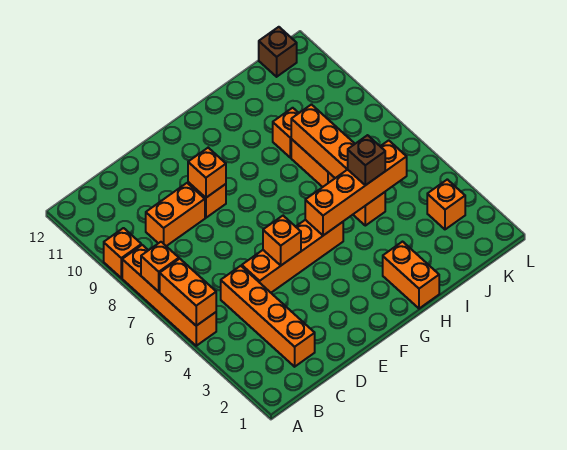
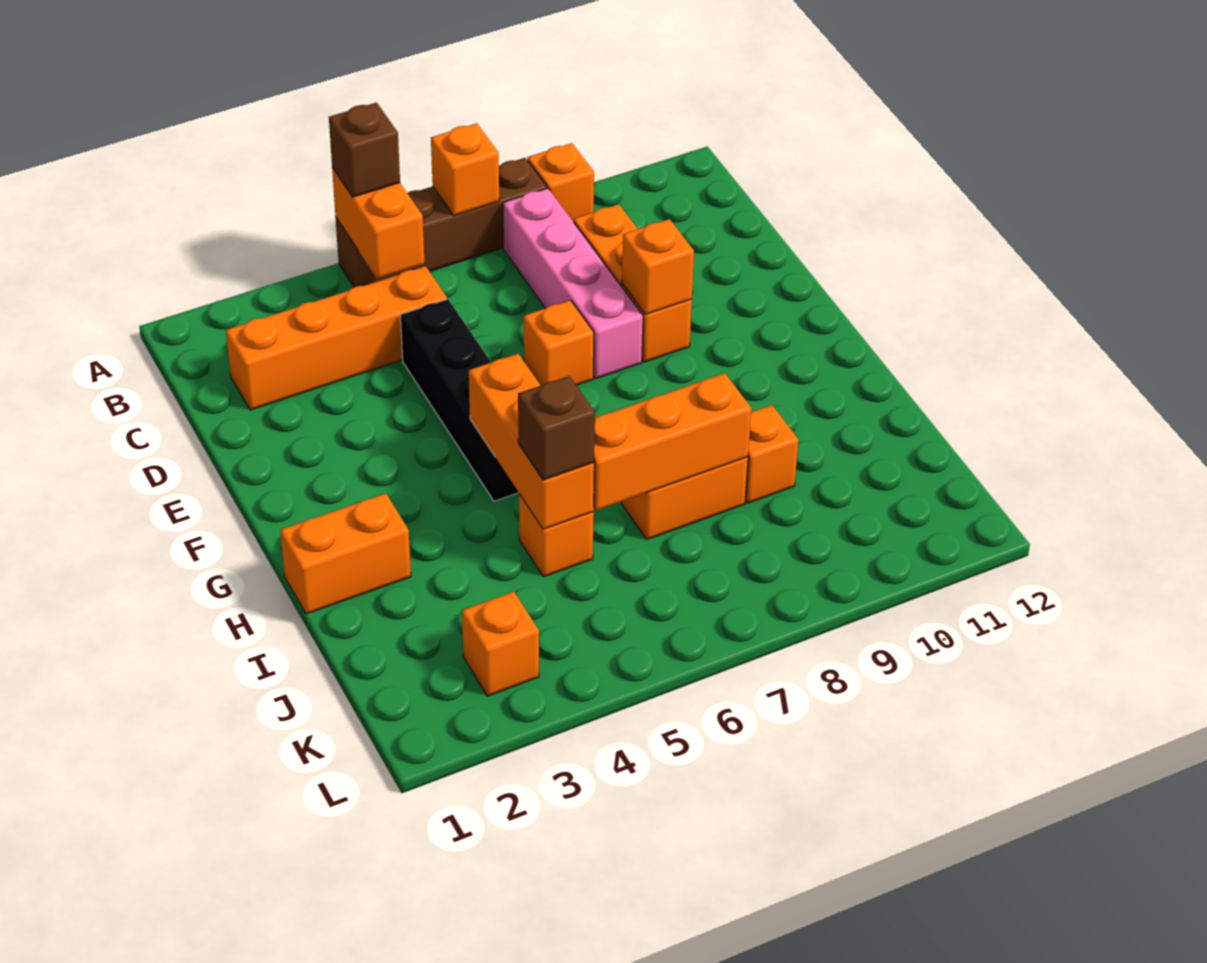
orange brick A5:A8 level 1 -> brown brick A5:A8 level 1
orange brick A5:A6 level 2 -> orange brick A5:B5 level 2
none -> pink brick B8:E8 level 1
orange brick D5:G5 level 1 -> black brick D5:G5 level 1
orange brick E5 level 2 -> orange brick E7 level 1
orange brick G5:J5 level 2 -> orange brick G5:I5 level 2
brown brick K12 level 1 -> brown brick A5 level 3

